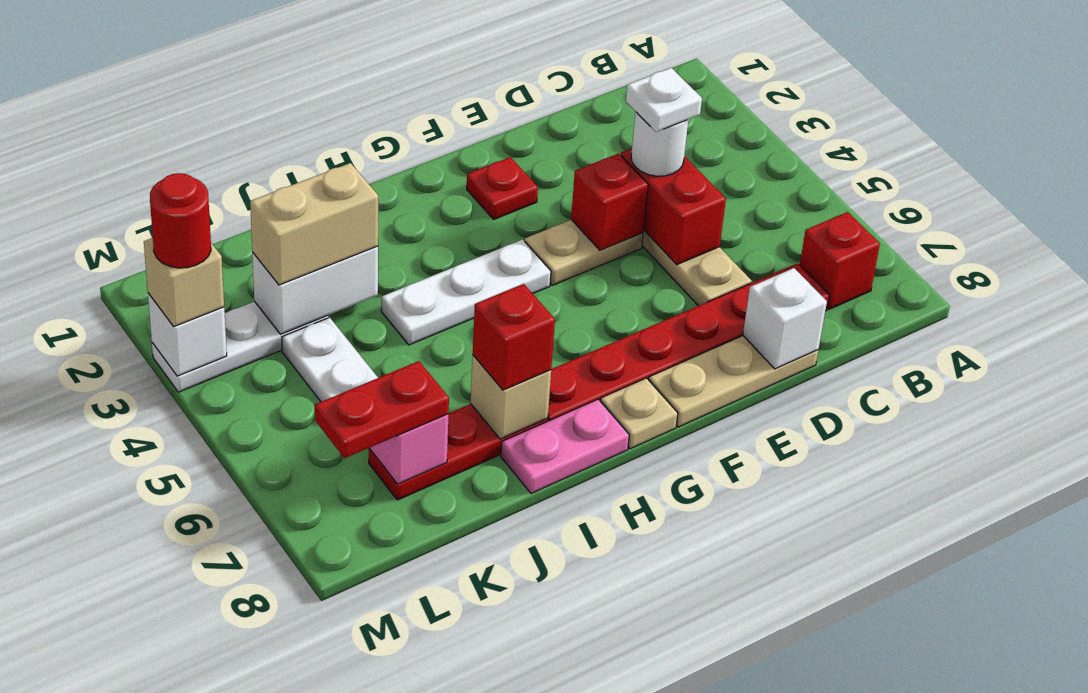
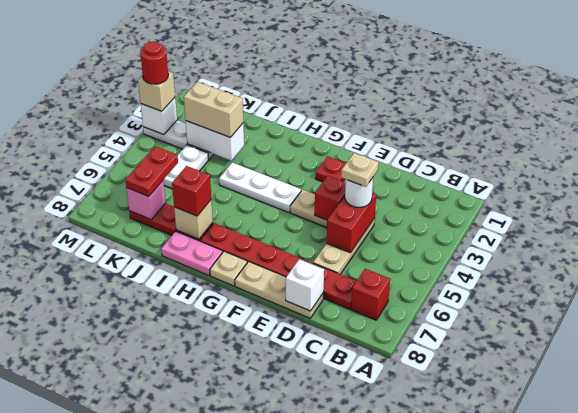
white plate D4 level 4 -> tan plate D4 level 4
red plate K7:L7 level 3 -> red plate K6:K7 level 3

